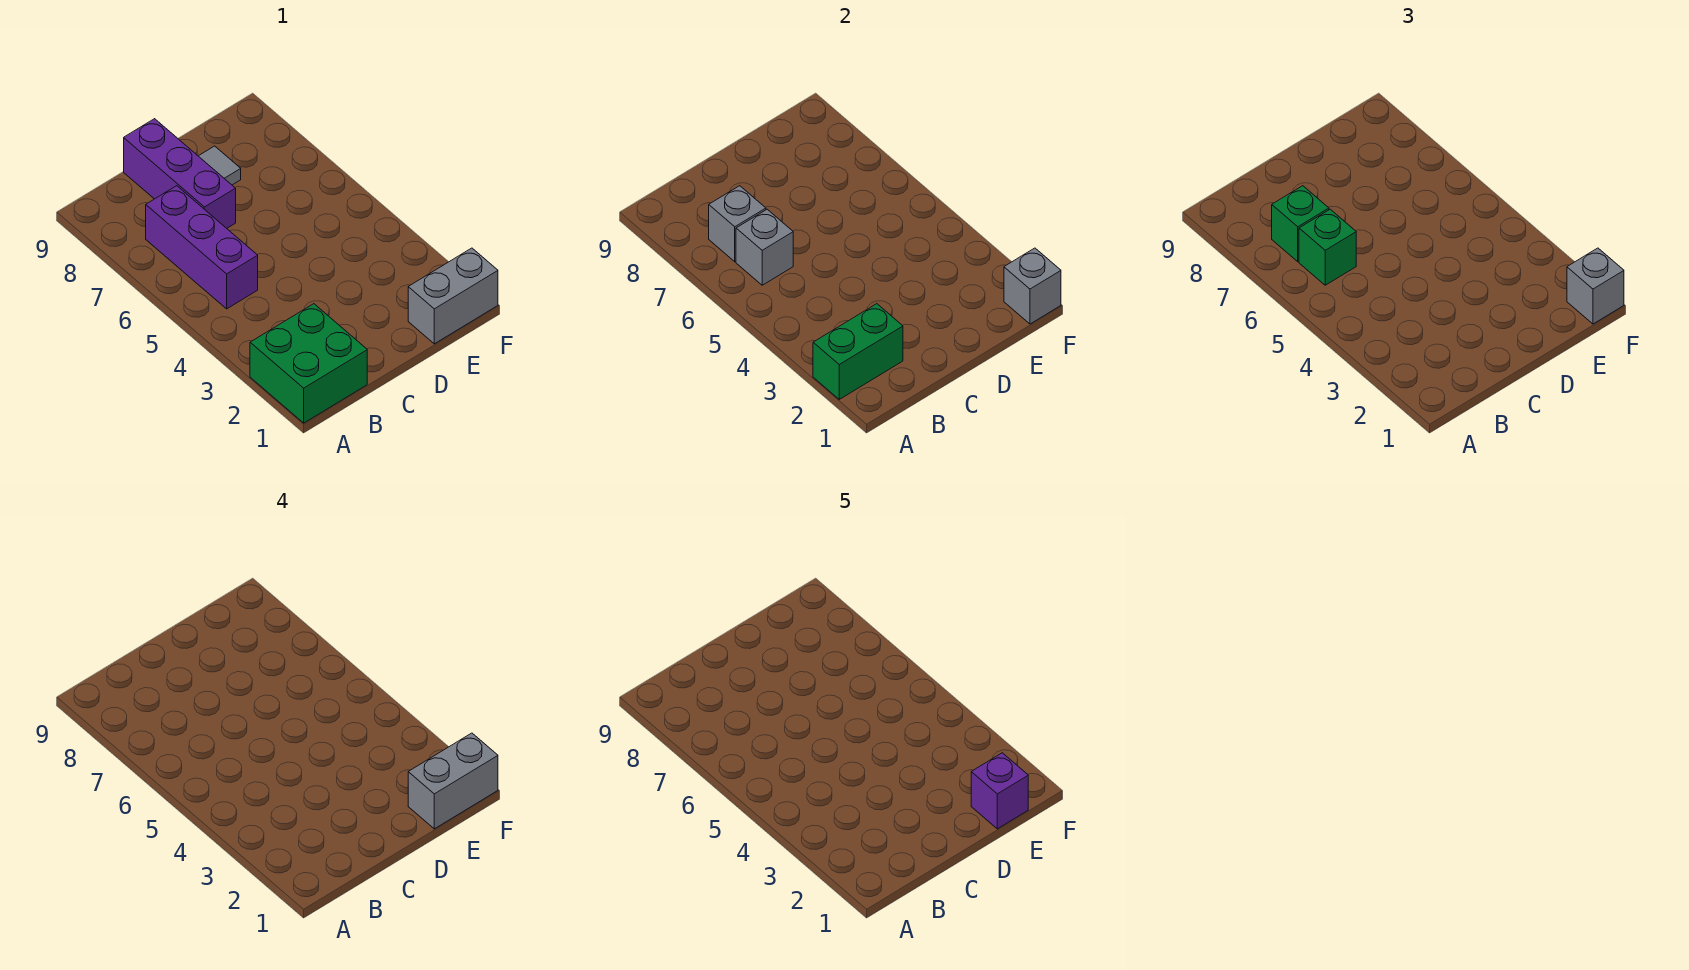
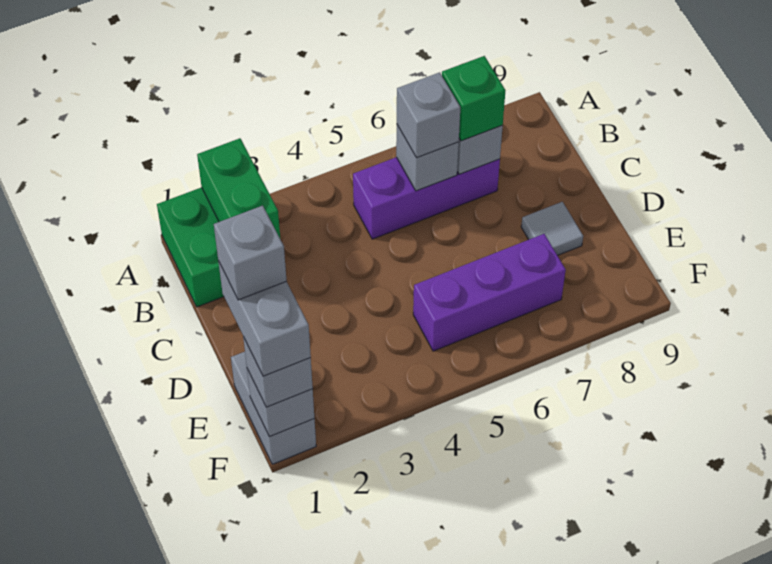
green brick B6 level 3 -> grey brick B6 level 3
purple brick C7:C9 level 1 -> purple brick E5:E7 level 1
purple brick E1 level 5 -> grey brick E1 level 5

